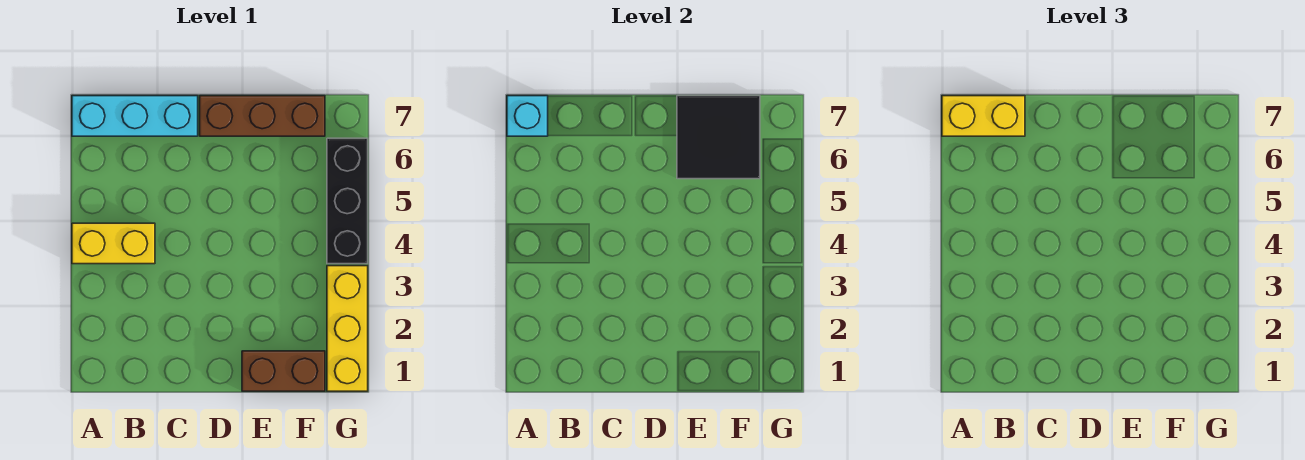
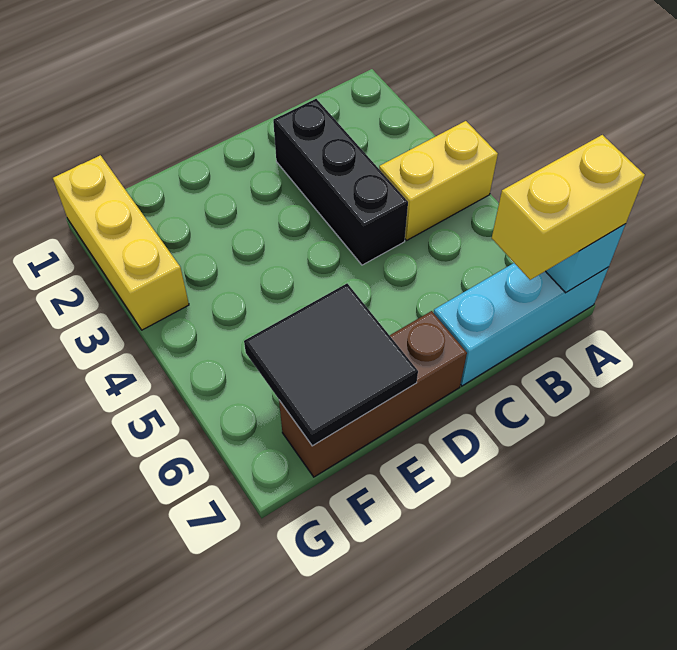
brown brick E1:F1 level 1 -> none
black brick G4:G6 level 1 -> black brick C2:C4 level 1

